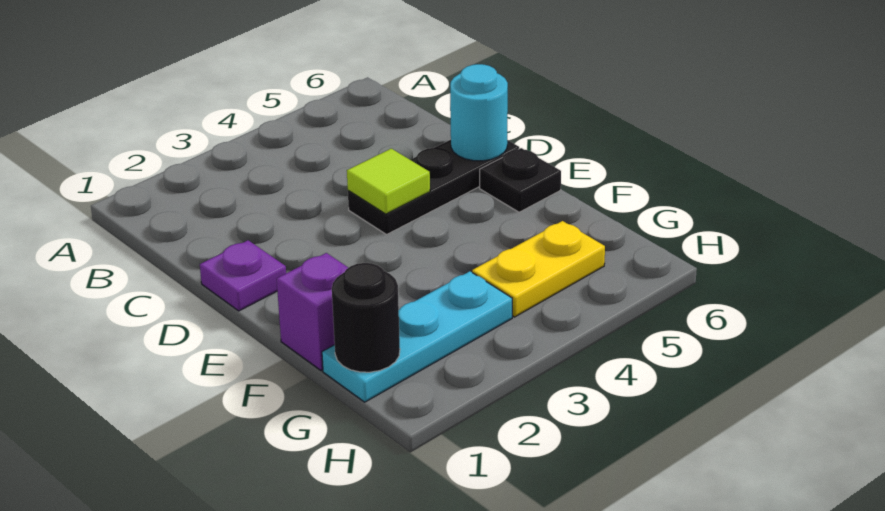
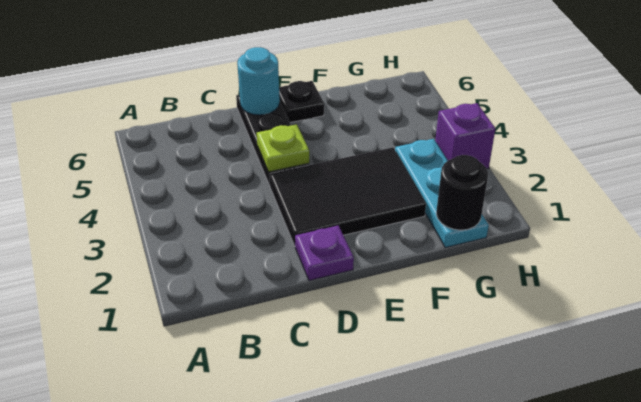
none -> black tile D2:F3 level 1
lime tile D4 level 2 -> lime plate D4 level 2
purple brick F1 level 1 -> purple brick H3 level 1
yellow plate G4:G5 level 1 -> none

